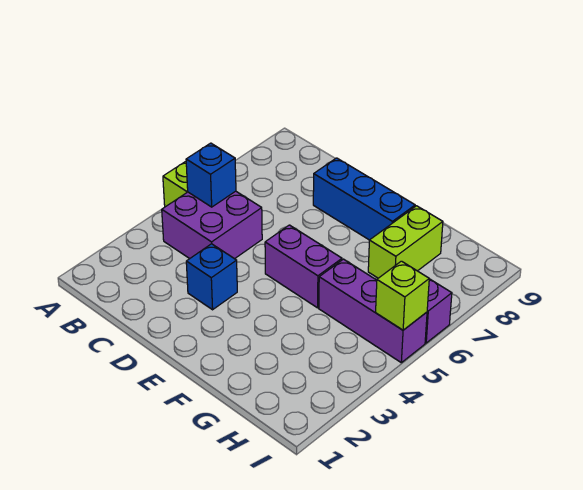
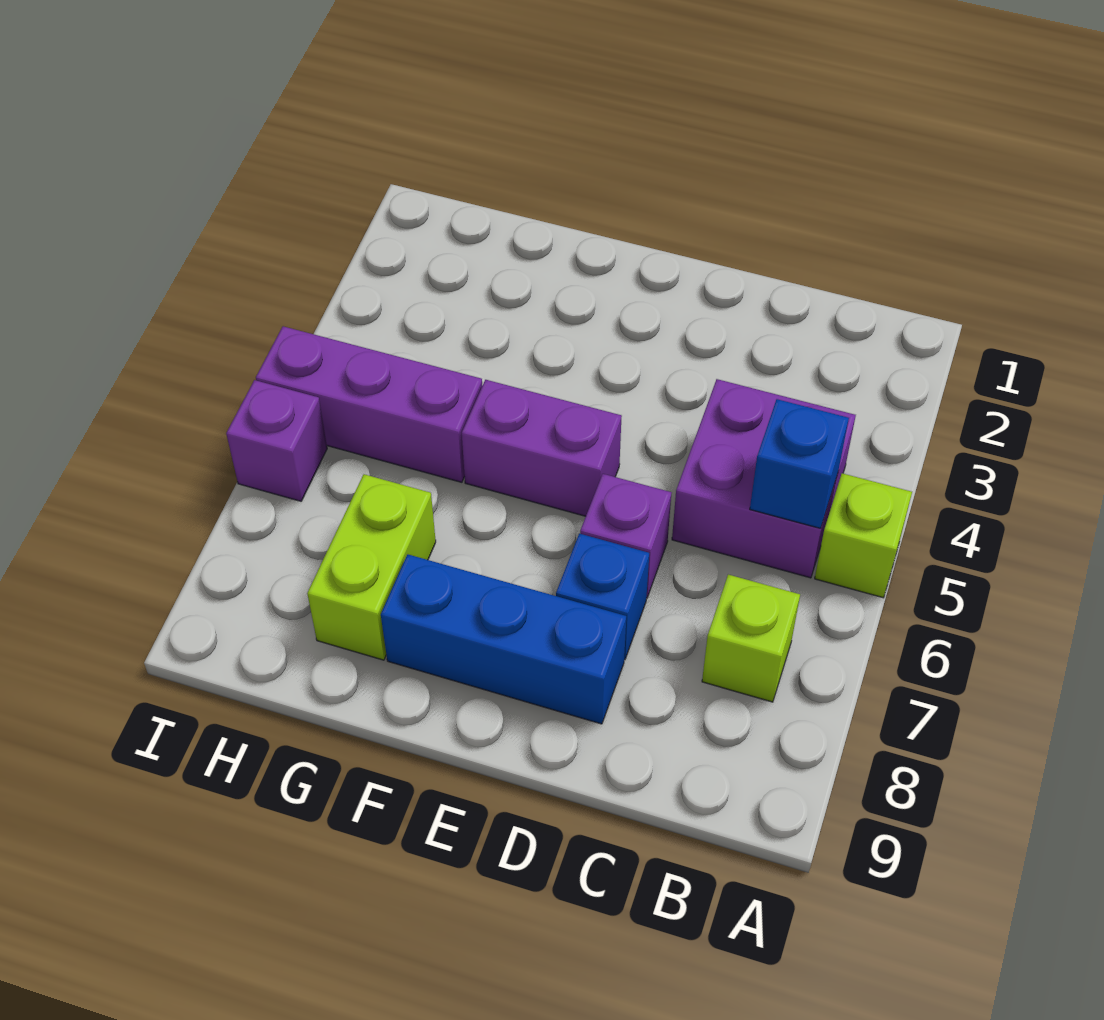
blue brick D3 level 1 -> blue brick D7 level 1
none -> purple brick D6 level 1
lime brick I5 level 2 -> lime brick B7 level 1

